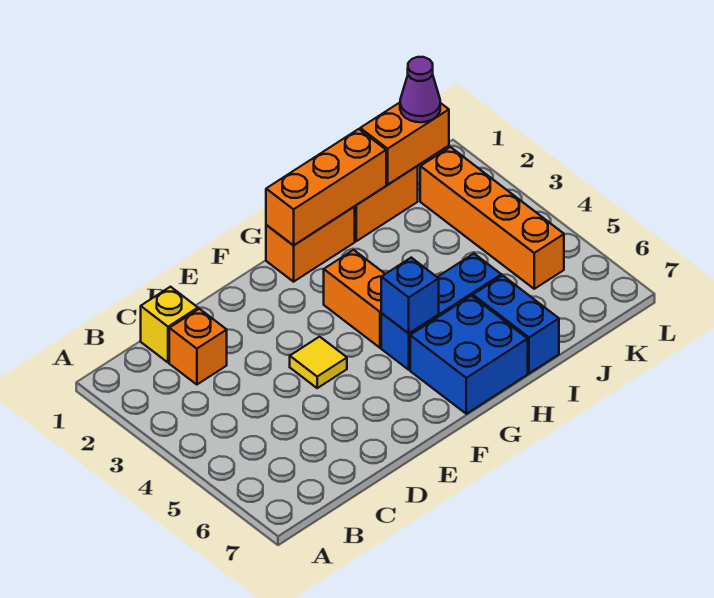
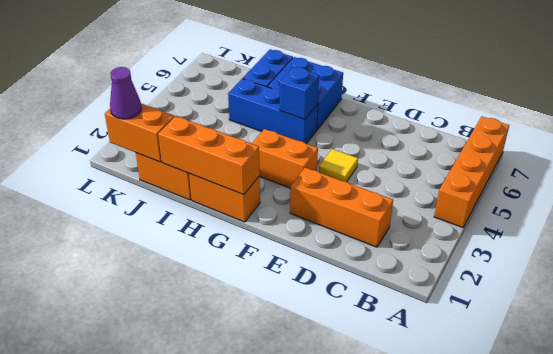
yellow brick C1 level 1 -> none
orange brick C2 level 1 -> orange brick C2:E2 level 1
orange brick G3:G4 level 1 -> orange brick F3:G3 level 1
orange brick K2:K5 level 1 -> orange brick A4:A7 level 1

